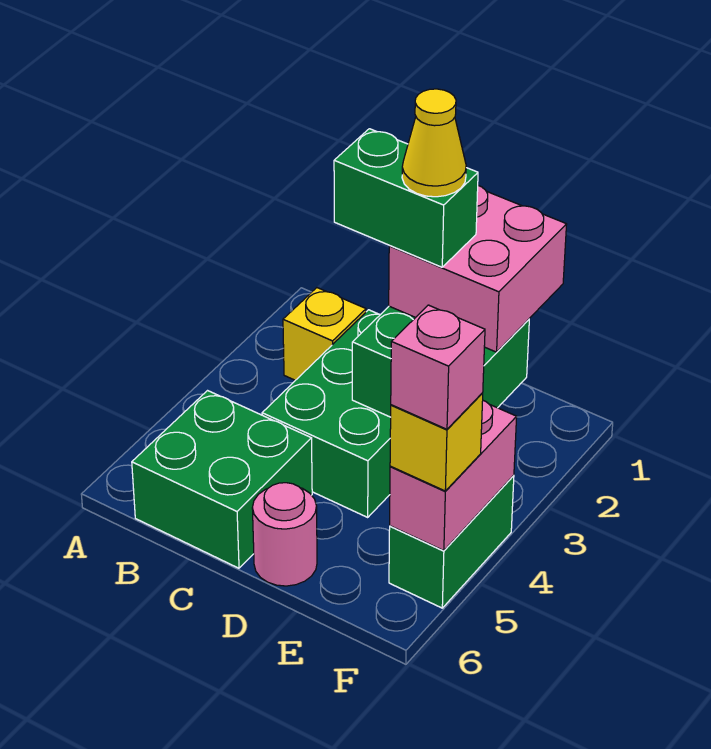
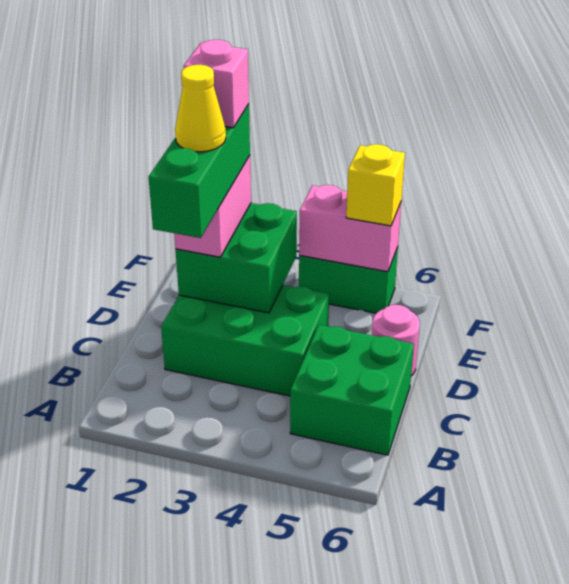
yellow brick B2 level 1 -> none
green brick C2:D2 level 4 -> green brick C2:E2 level 4
pink brick D1:E2 level 3 -> pink brick D2:E2 level 3
pink brick F5 level 4 -> pink brick E2 level 5

